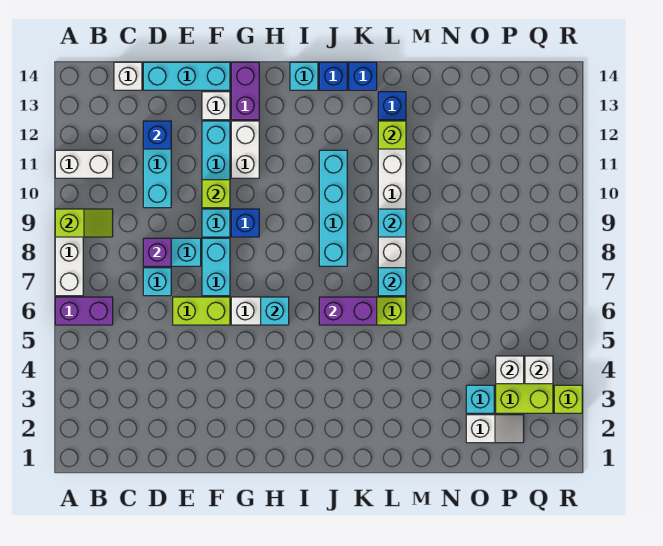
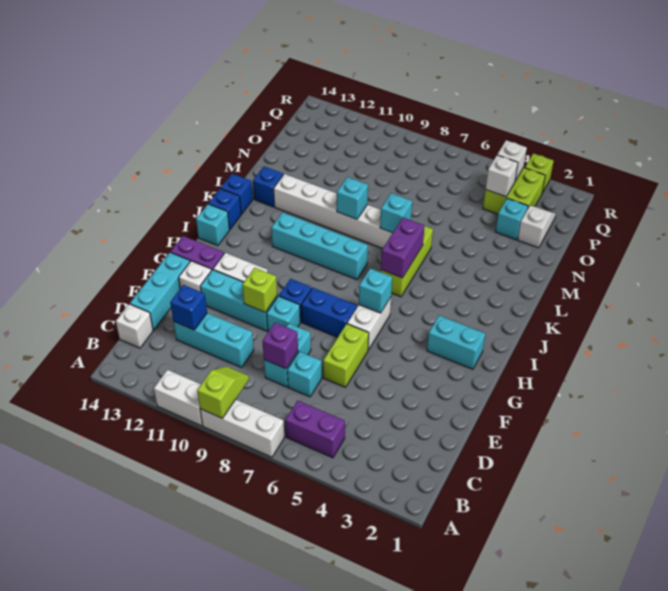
purple brick A6:B6 level 1 -> purple brick B5:B6 level 1
white brick A11:B11 level 1 -> white brick A10:A11 level 1
cyan brick F7:F8 level 1 -> cyan brick H2:H3 level 1
none -> blue brick G7:G8 level 1
lime brick L12 level 2 -> none

